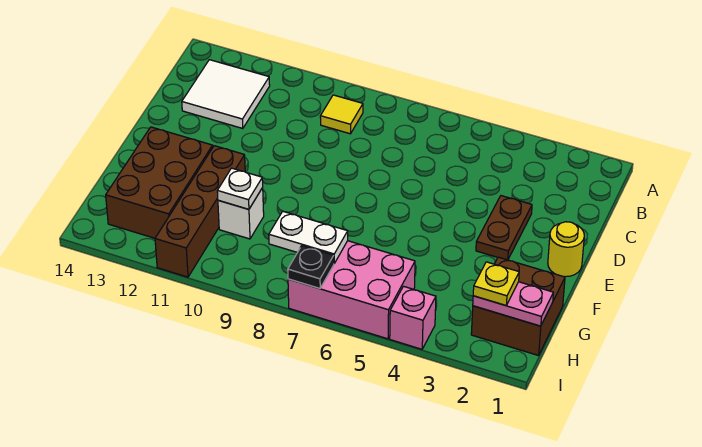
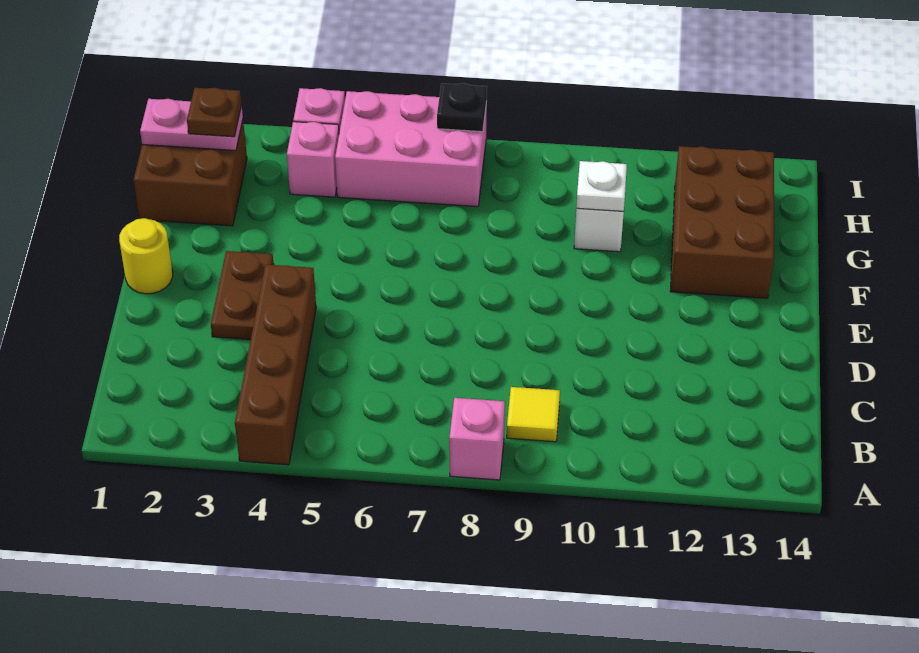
none -> pink brick A8 level 1
white tile B12:C13 level 1 -> none
brown brick F11:I11 level 1 -> brown brick A4:D4 level 1
yellow plate H2 level 3 -> brown plate H2 level 3
none -> pink brick H4 level 1
white plate H7:H8 level 2 -> none

